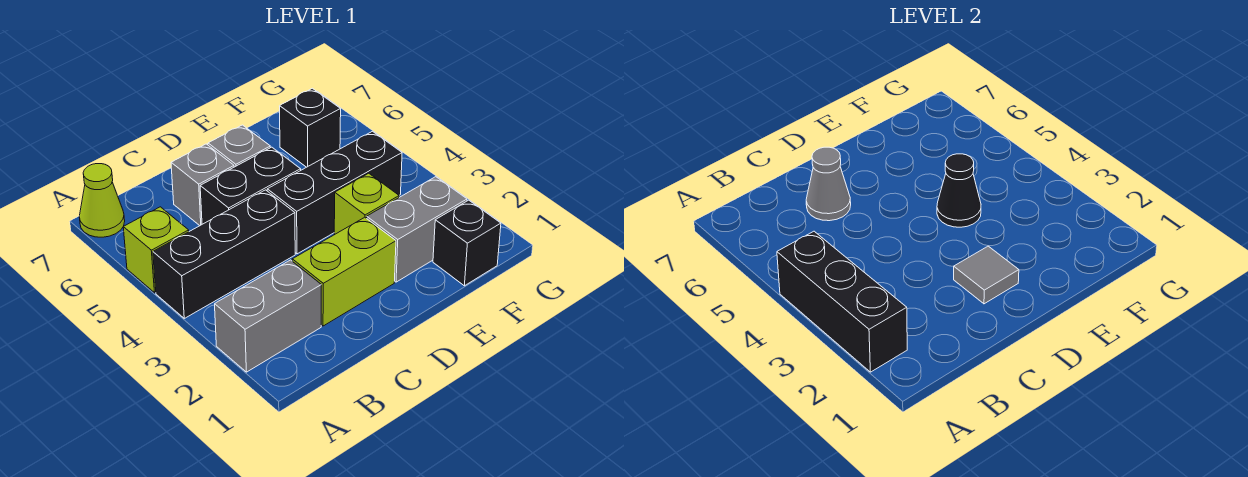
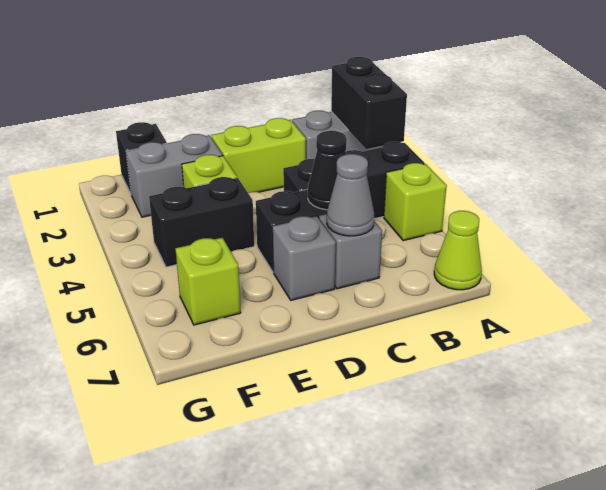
black brick A2:A4 level 2 -> black brick A2:A3 level 2
grey tile D2 level 2 -> none
black brick D4:F4 level 1 -> black brick E4:F4 level 1
black cone E4 level 2 -> black cone C5 level 2
black brick F6 level 1 -> lime brick F6 level 1

